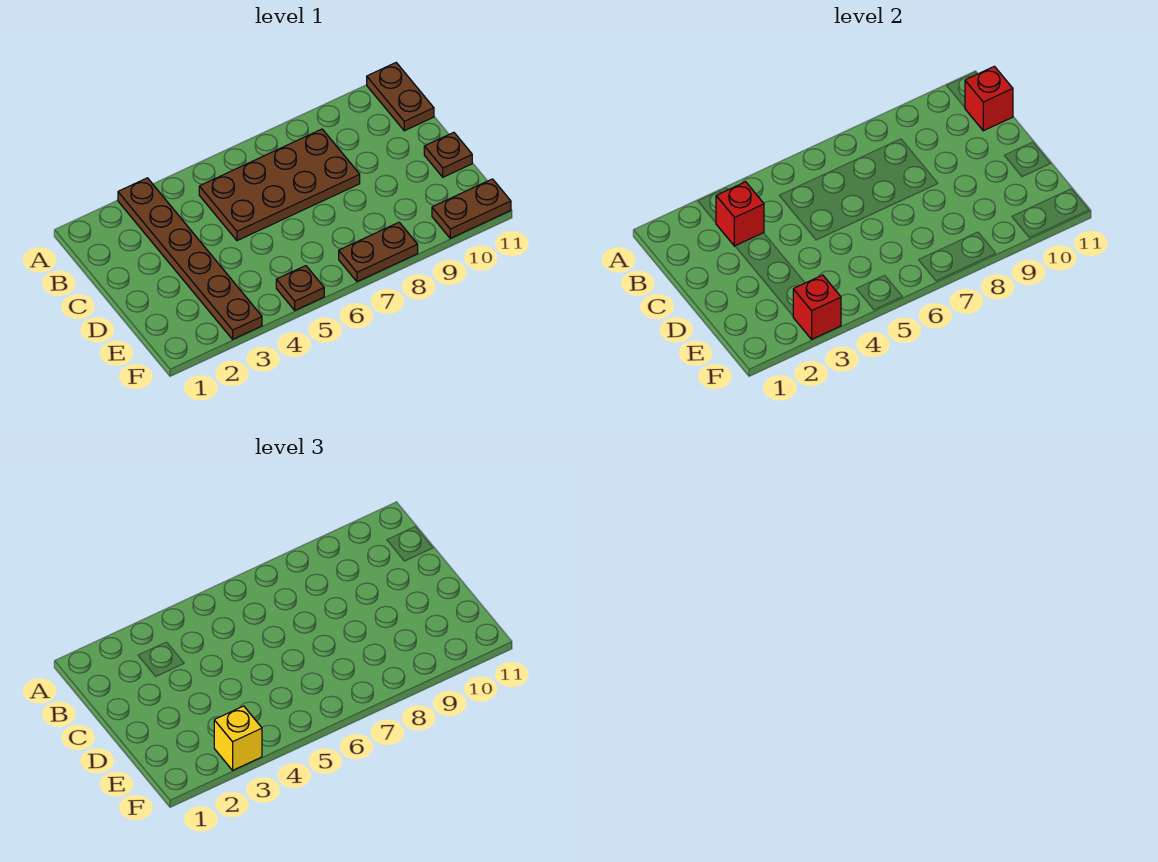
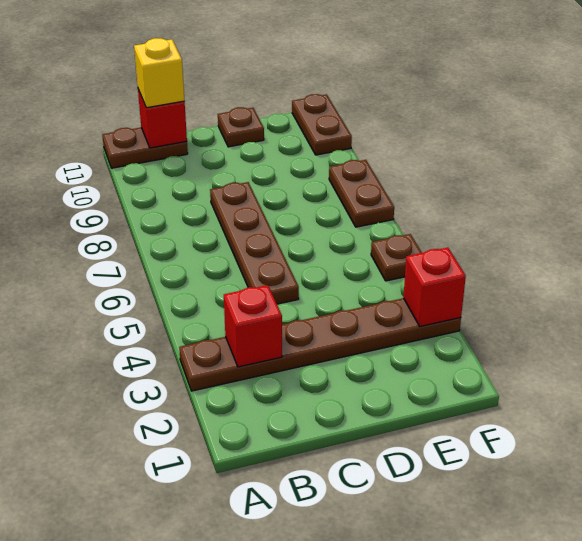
brown plate B5:C8 level 1 -> brown plate C5:C8 level 1
yellow brick F3 level 3 -> yellow brick B11 level 3

